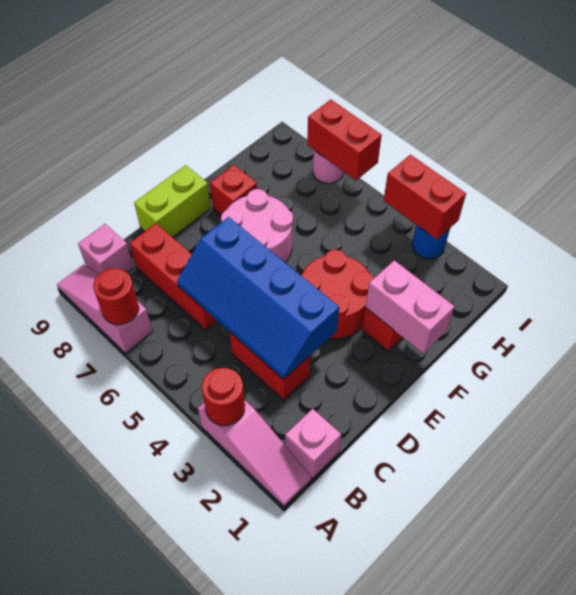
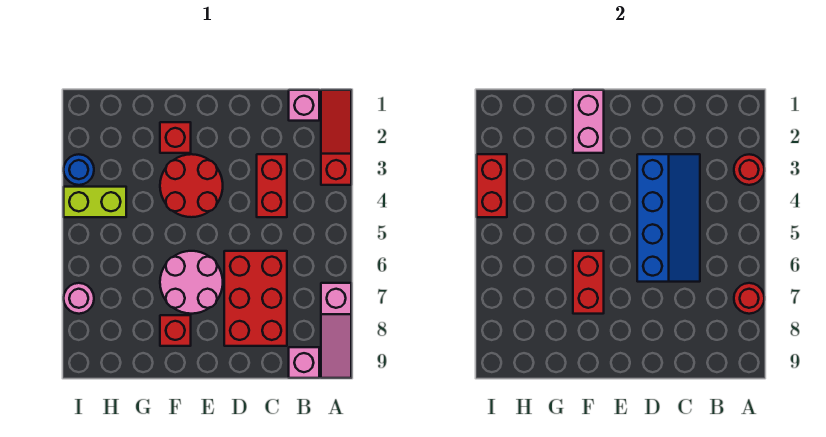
pink slope A1:A3 level 1 top 3 -> red slope A1:A3 level 1 top 3
red brick C6:C8 level 1 -> red brick C6:D8 level 1
lime brick D9:E9 level 1 -> lime brick H4:I4 level 1
red brick I6:I7 level 2 -> red brick F6:F7 level 2

